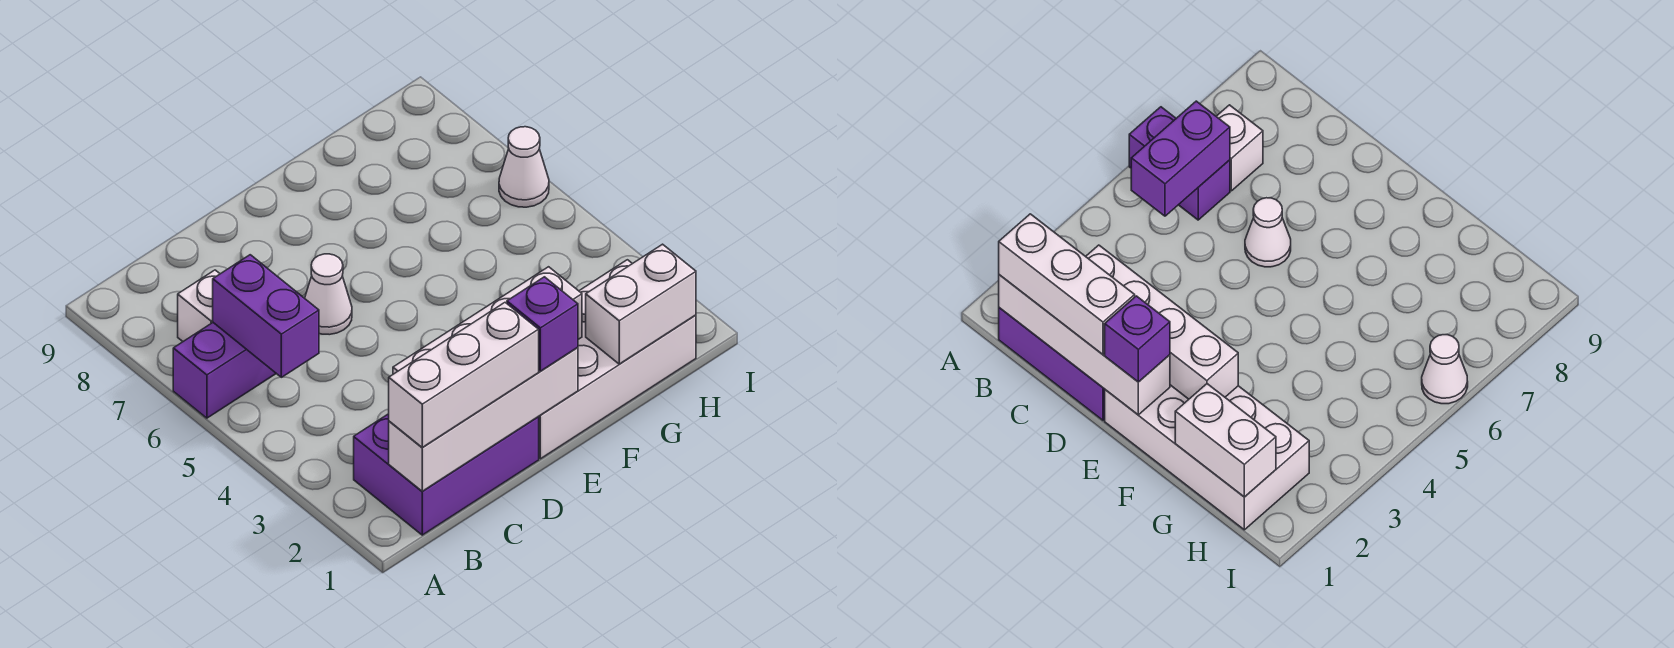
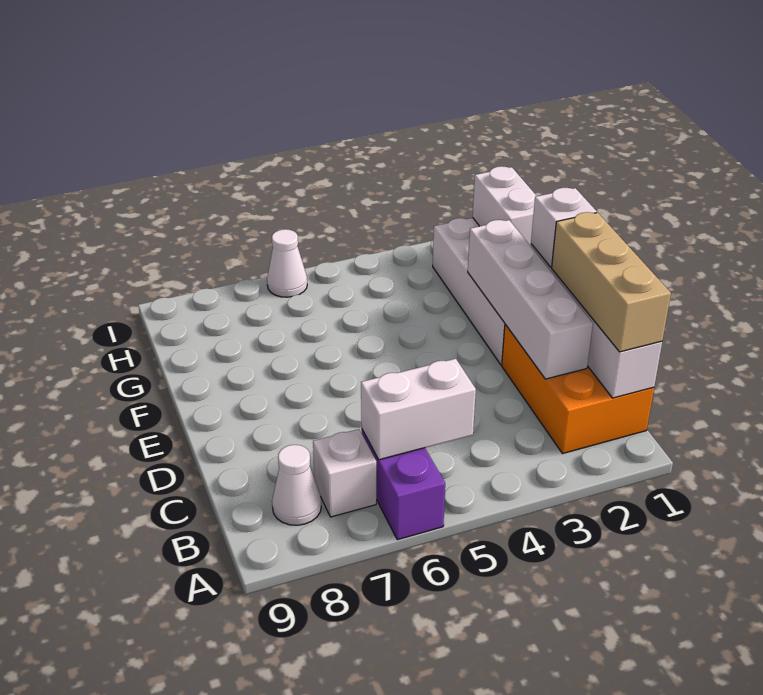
purple brick B1:D2 level 1 -> orange brick B1:D2 level 1
white brick B1:D1 level 3 -> tan brick B1:D1 level 3
purple brick B5:B6 level 2 -> white brick B5:B6 level 2
white cone D6 level 1 -> white cone B8 level 1
purple brick E1 level 3 -> white brick E1 level 3

